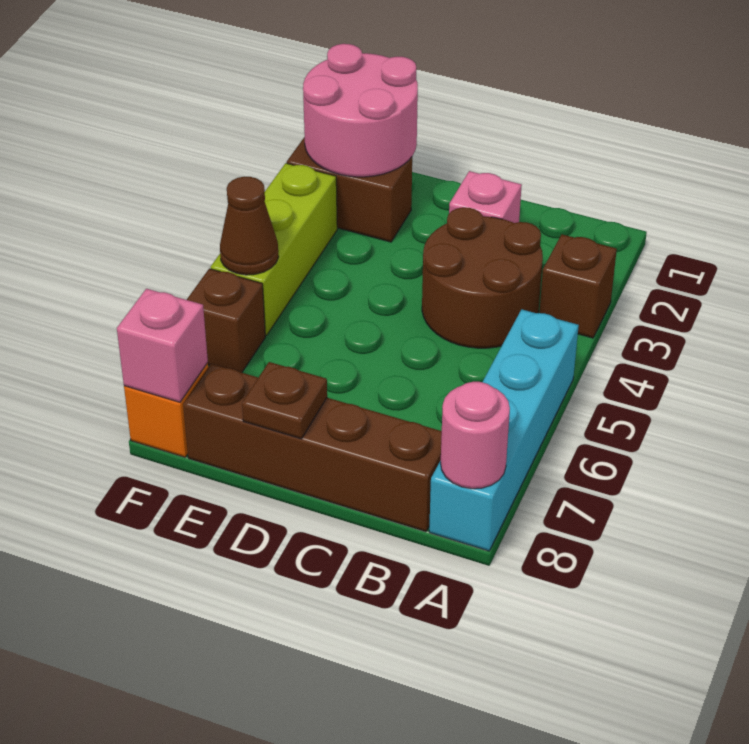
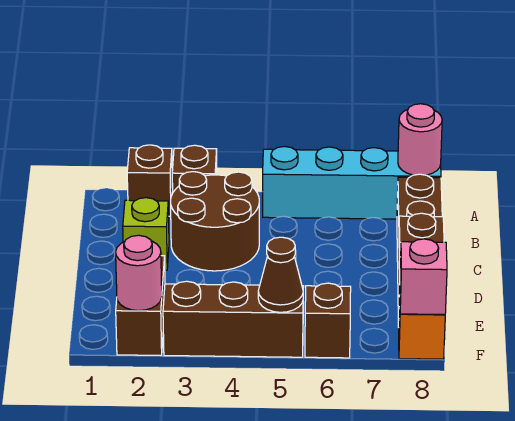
none -> brown brick A2 level 1
pink brick C2 level 1 -> lime brick C2 level 1
pink round brick E1:F2 level 2 -> pink round brick F2 level 2
lime brick F3:F5 level 1 -> brown brick F3:F5 level 1

